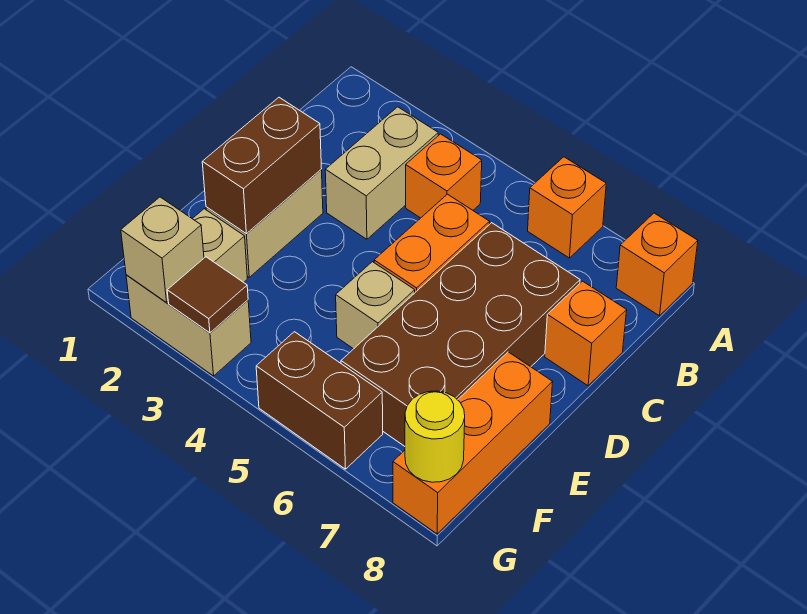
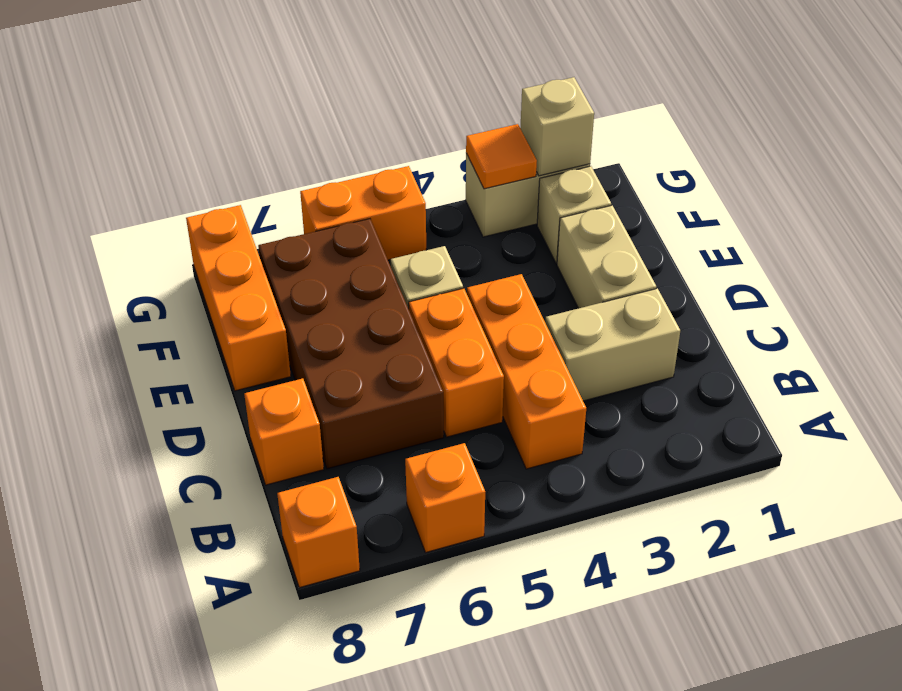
tan brick B3:C3 level 1 -> tan brick C2:C3 level 1
orange brick B4 level 1 -> orange brick B4:D4 level 1
brown brick D2:E2 level 2 -> none
brown tile G3 level 2 -> orange tile G3 level 2
brown brick G5:G6 level 1 -> orange brick G5:G6 level 1
yellow round brick G8 level 2 -> none

